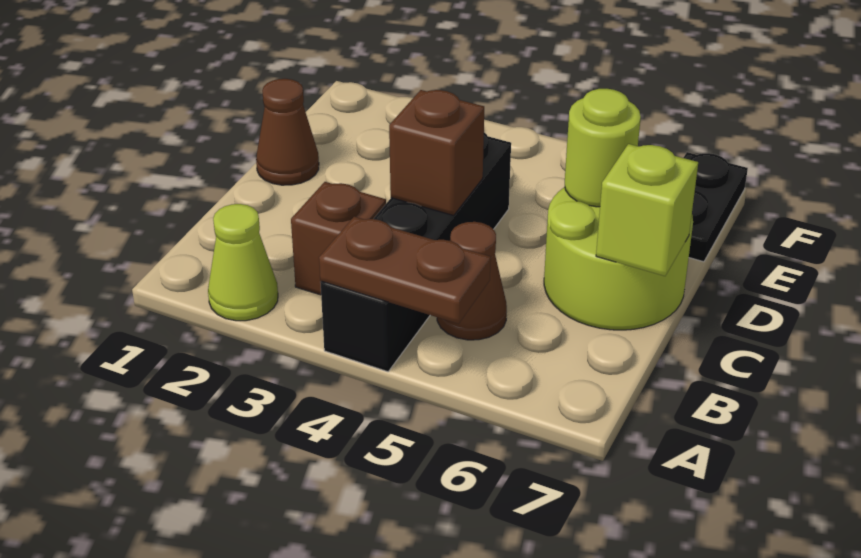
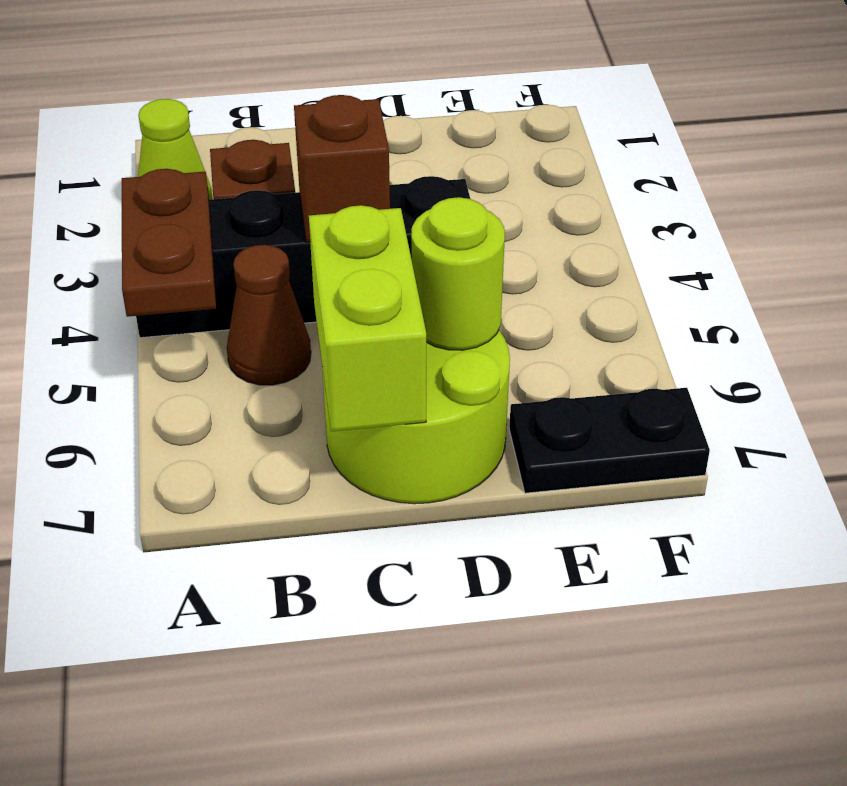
lime brick C7 level 2 -> lime brick C6:C7 level 2
brown cone D1 level 1 -> none

